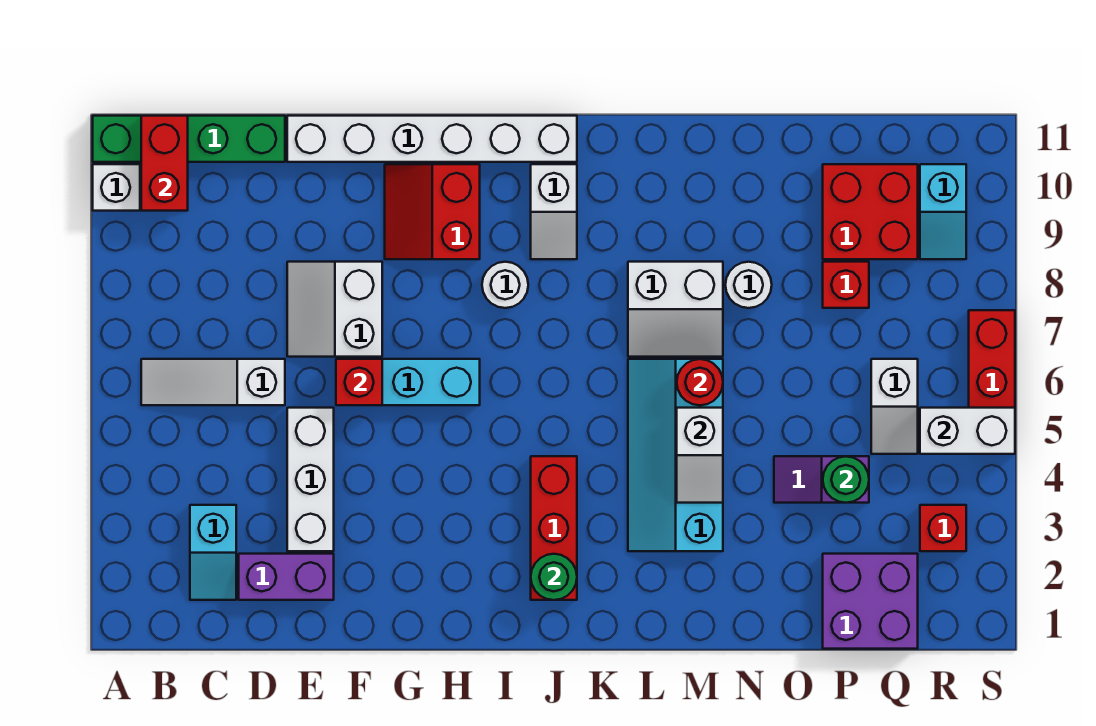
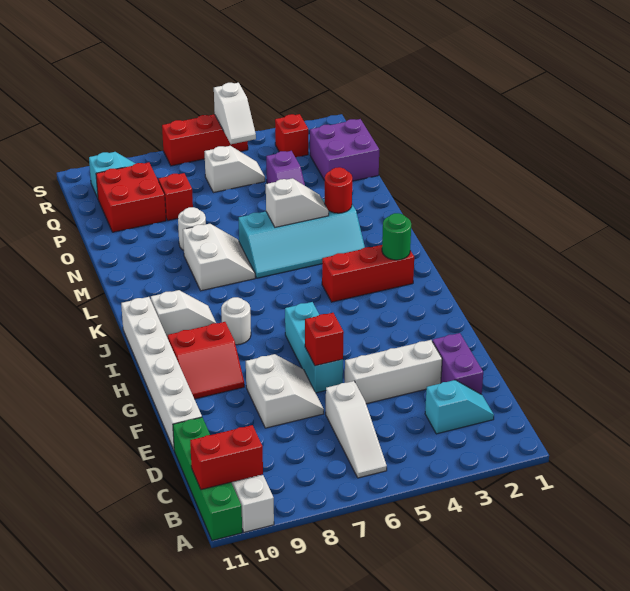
white slope E7:F8 level 1 top F -> white slope E7:F8 level 1 top 8
red round brick M6 level 2 -> red round brick M3 level 2
green round brick P4 level 2 -> none
white brick R5:S5 level 2 -> white slope R5:S5 level 2 top S

